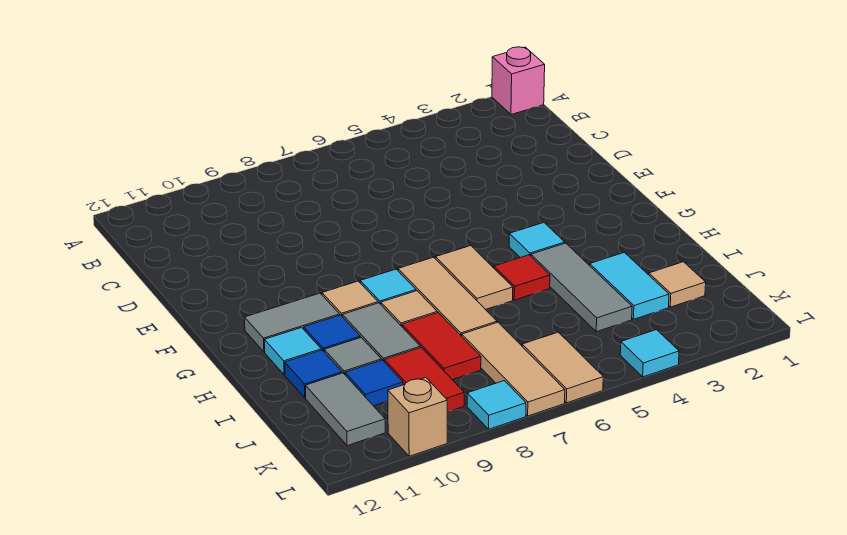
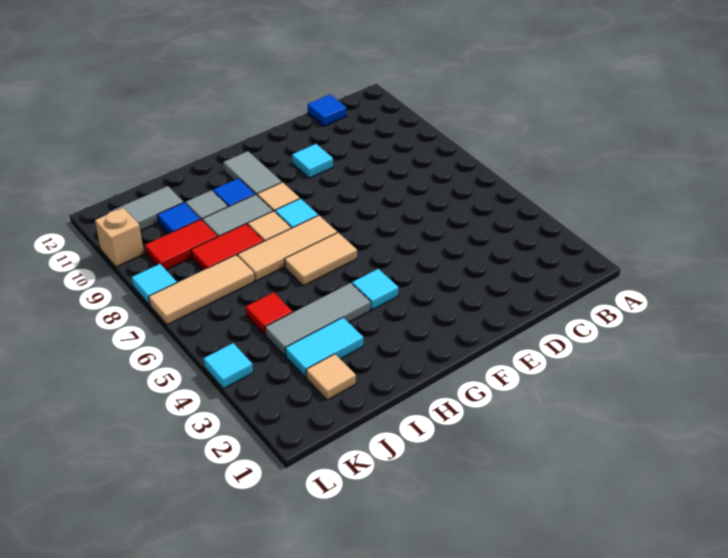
pink brick A1 level 1 -> none
red tile H5 level 1 -> red tile J5 level 1
cyan tile H11 level 1 -> cyan tile E10 level 1
blue tile I11 level 1 -> blue tile C12 level 1
tan tile K6:L6 level 1 -> none

